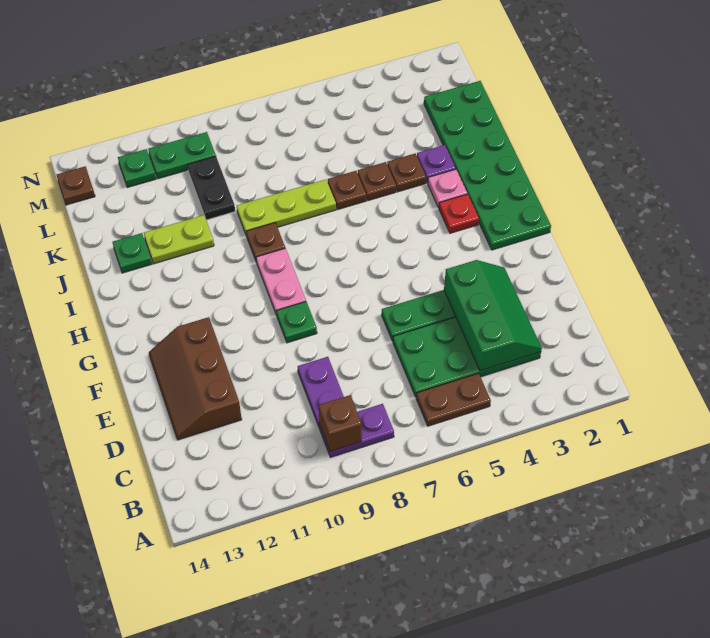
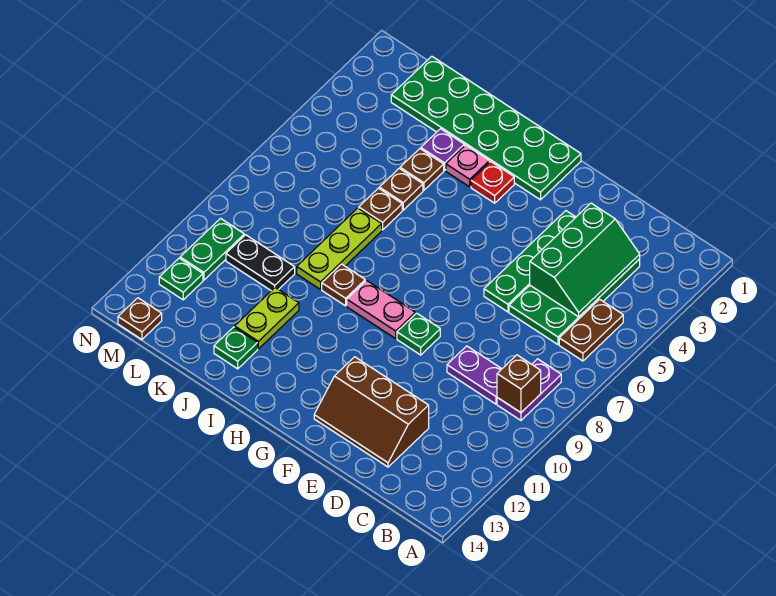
green slope C3:E4 level 2 top 4 -> green slope C3:D5 level 2 top D

